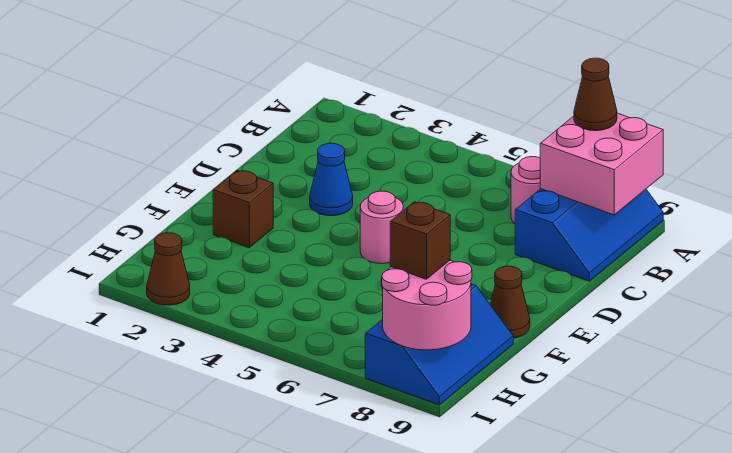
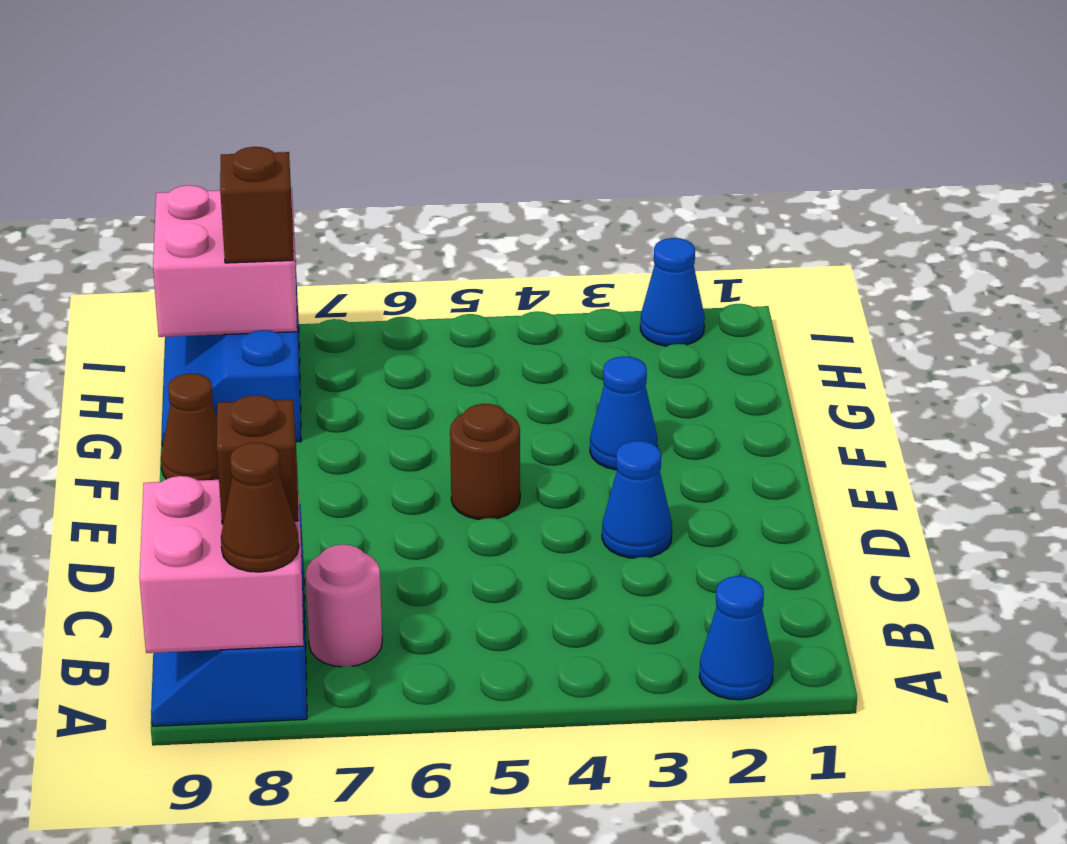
none -> blue cone A2 level 1
pink round brick E5 level 1 -> brown round brick E5 level 1
brown brick F2 level 1 -> brown brick B8 level 3
none -> blue cone F3 level 1
pink round brick H8:I9 level 2 -> pink brick H8:I9 level 2
brown cone I2 level 1 -> blue cone I2 level 1

